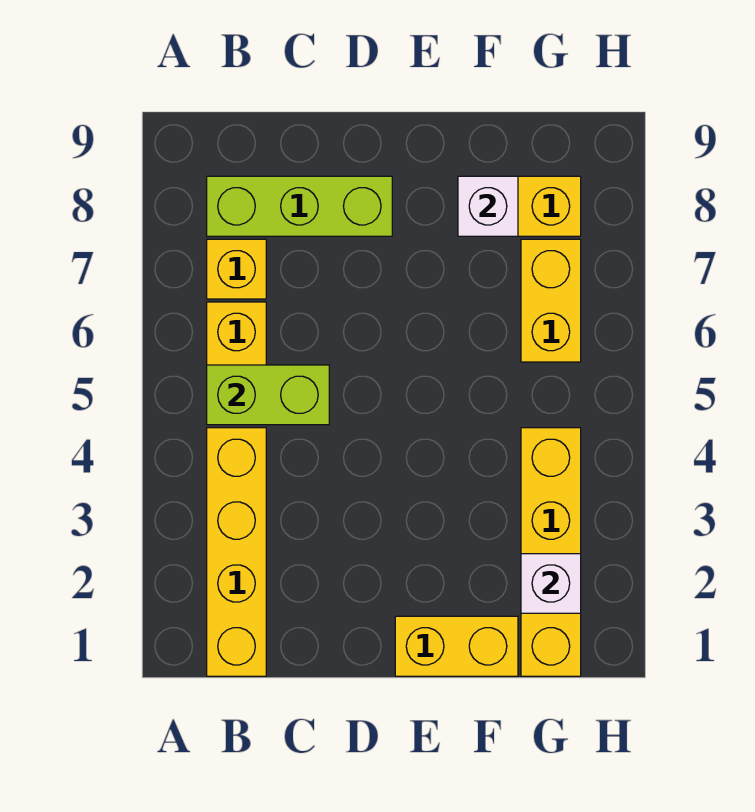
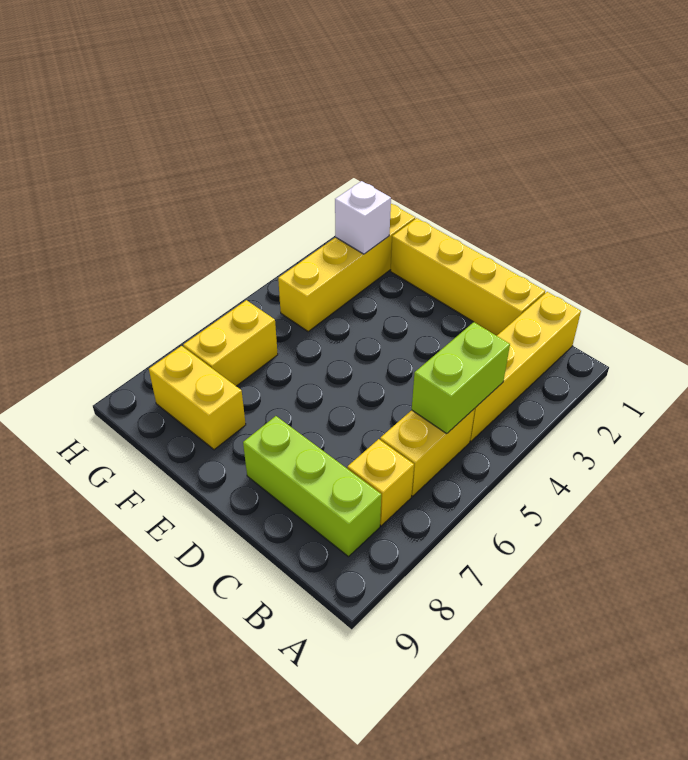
lime brick B5:C5 level 2 -> lime brick B4:B5 level 2
yellow brick E1:F1 level 1 -> yellow brick C1:F1 level 1
white brick F8 level 2 -> none

